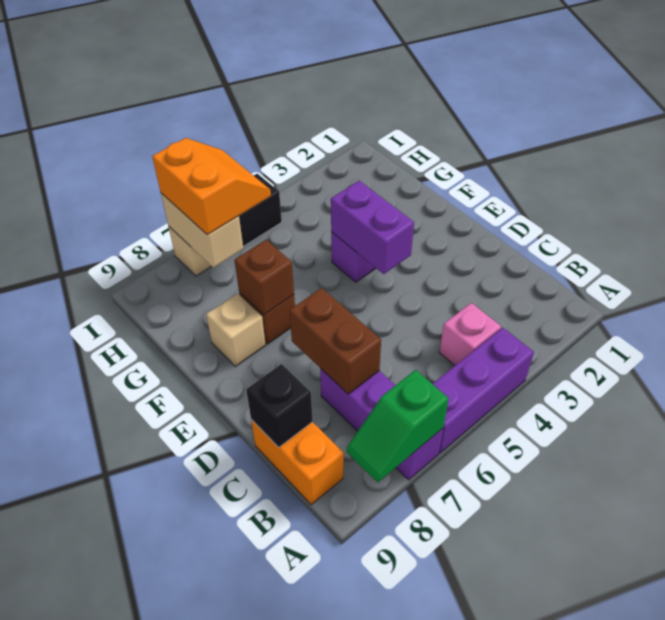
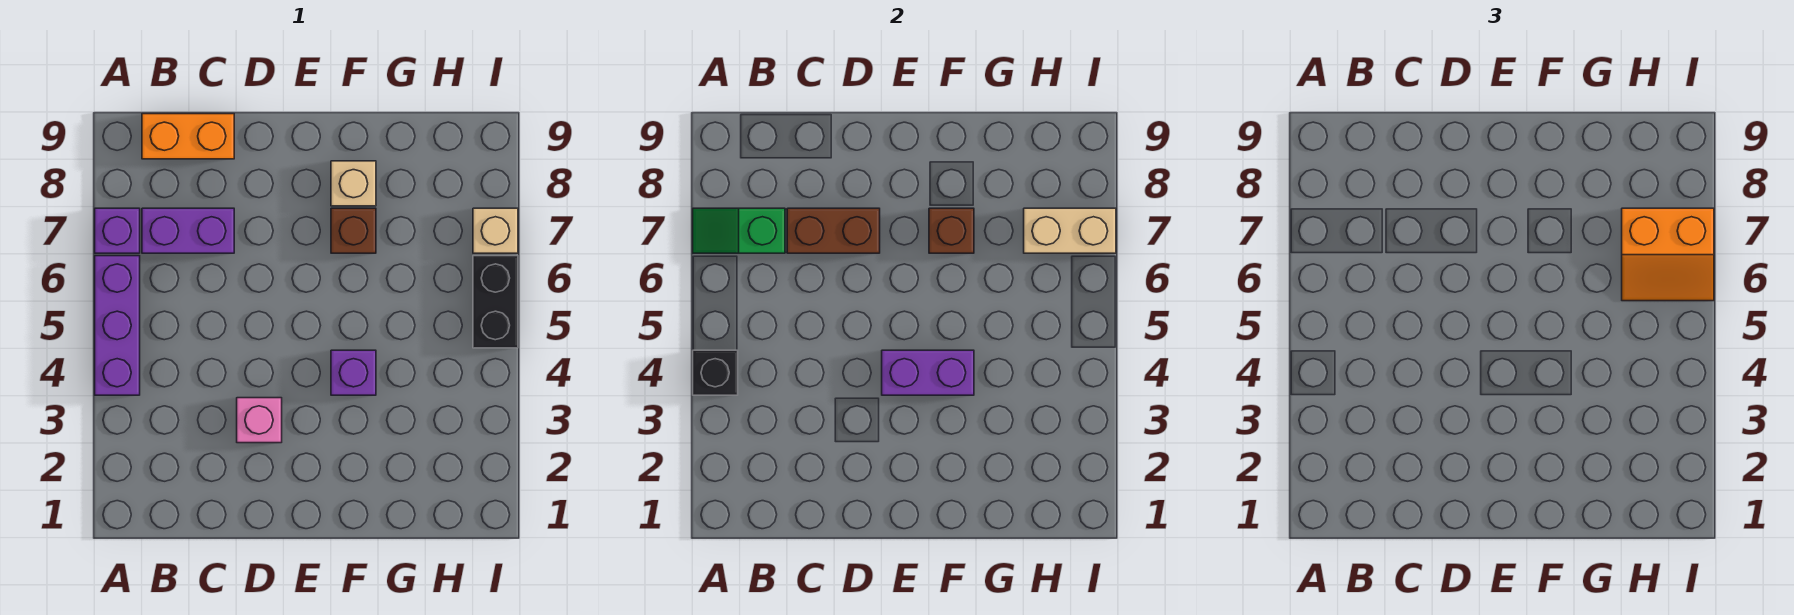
green slope A7:A8 level 2 top 7 -> green slope A7:B7 level 2 top B
pink brick B4 level 1 -> pink brick D3 level 1
black brick C9 level 2 -> black brick A4 level 2

